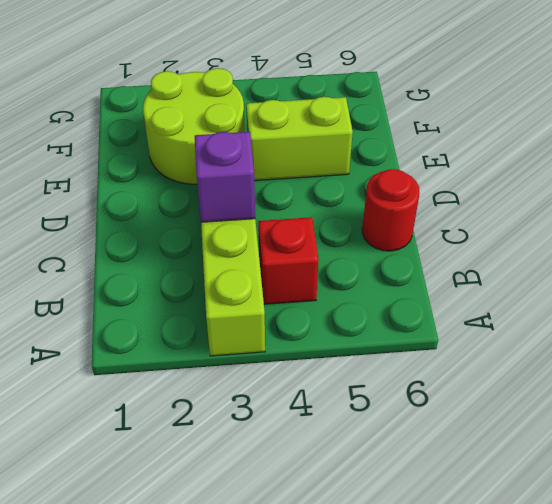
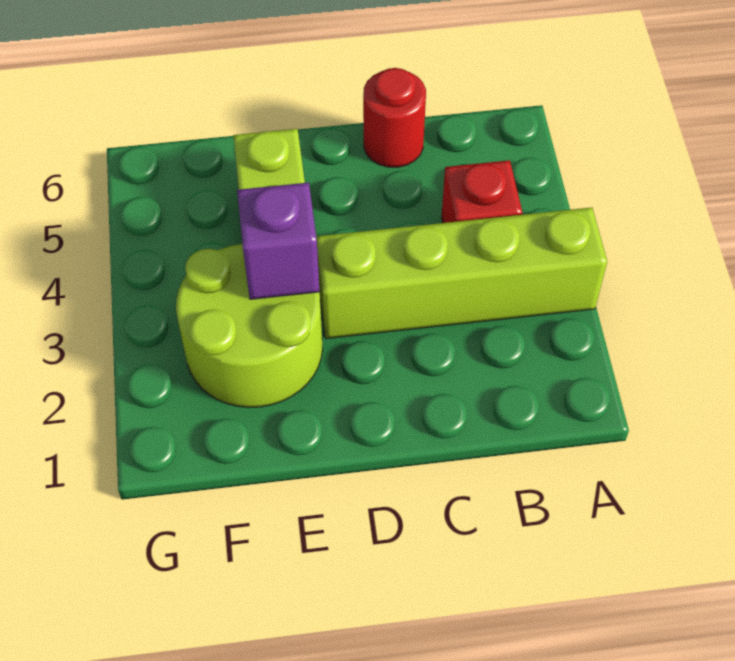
purple brick C3 level 2 -> purple brick E3 level 2

